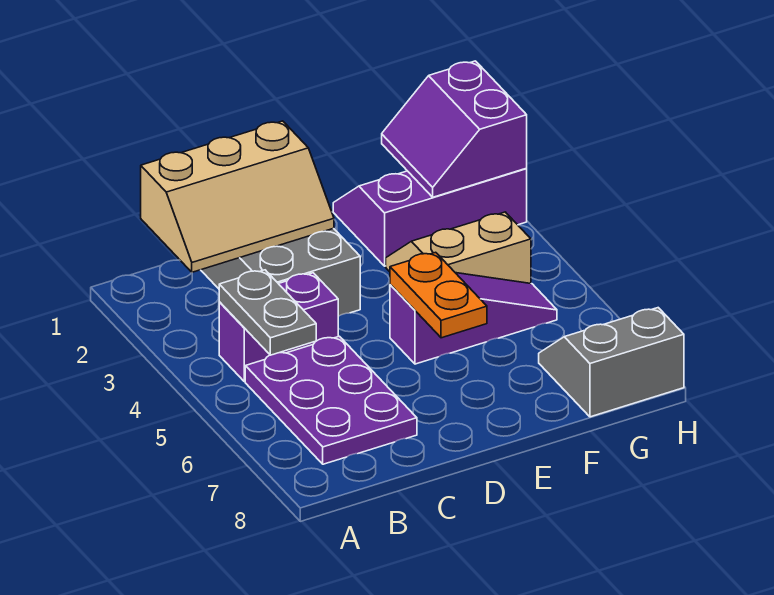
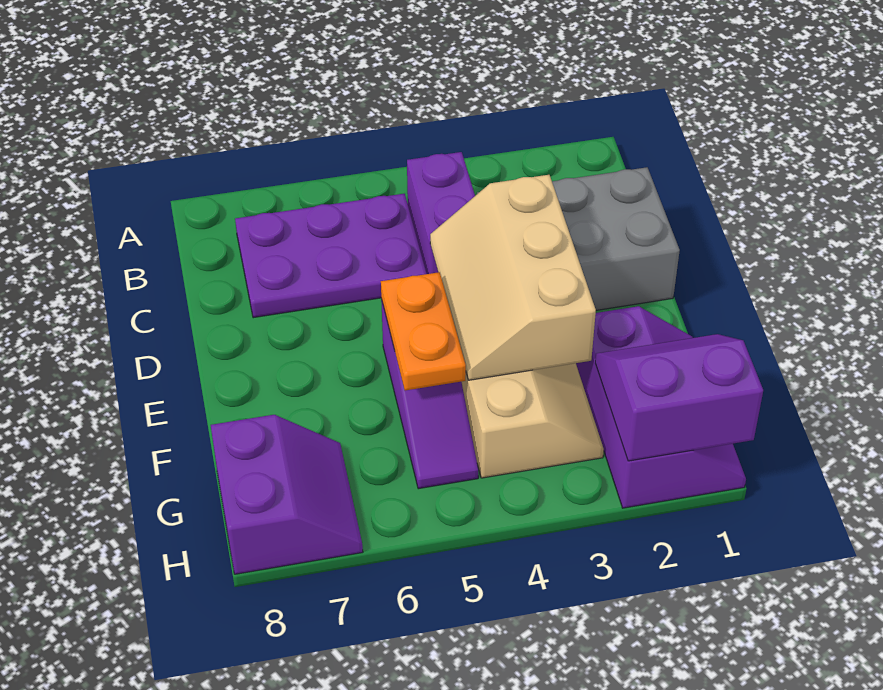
tan slope B1:D2 level 2 top 1 -> tan slope D3:F4 level 2 top 3
grey plate B4:B5 level 2 -> none
orange plate E5:E6 level 2 -> orange plate E5:F5 level 2
grey slope G7:H8 level 1 top 8 -> purple slope G7:H8 level 1 top 8

